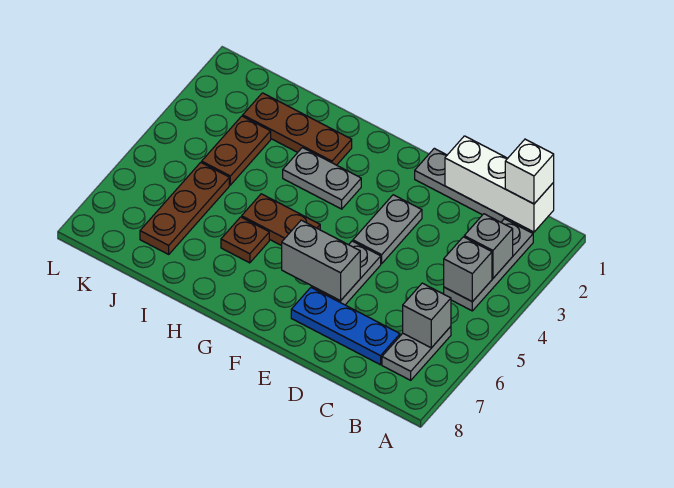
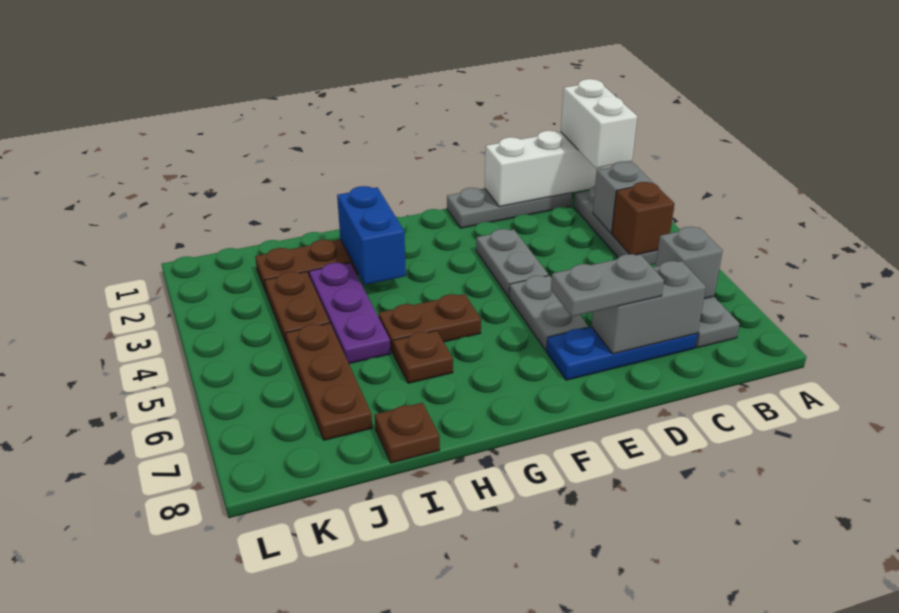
white brick B1 level 3 -> white brick B1:B2 level 3
grey brick B4 level 2 -> brown brick B4 level 2
grey brick E6:F6 level 2 -> grey brick C7:D7 level 2
grey plate G3:H3 level 1 -> grey plate D7:E7 level 3
none -> blue brick H2:H3 level 2
none -> purple plate I3:I5 level 1
none -> brown plate I8 level 1

